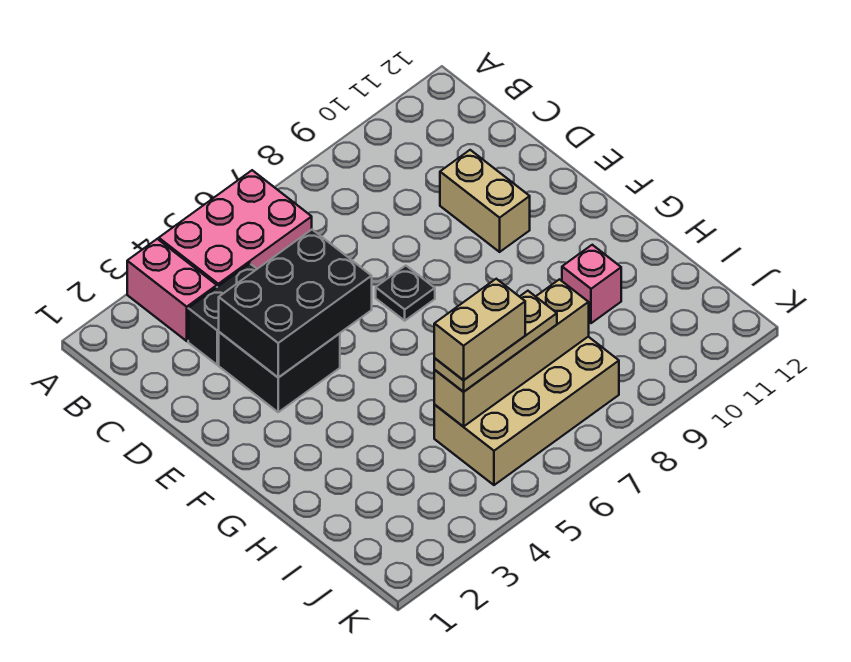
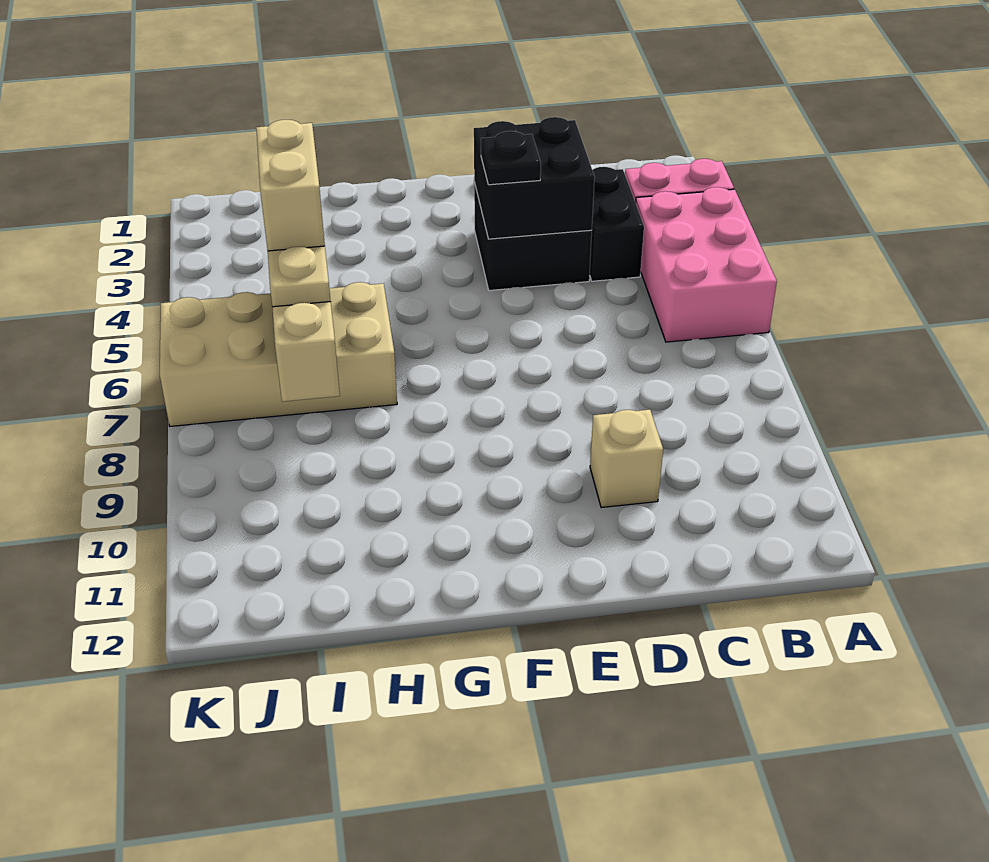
black brick D3:E5 level 2 -> black brick D3:E4 level 2
tan brick D10:E10 level 1 -> tan brick D10 level 1
black plate E7 level 1 -> black plate E4 level 3
pink brick H10 level 1 -> none
tan brick I5:J8 level 1 -> tan brick H6:K7 level 1

